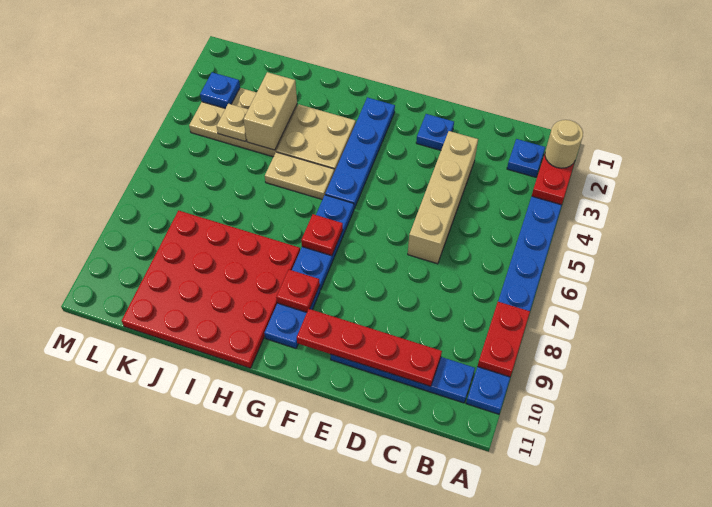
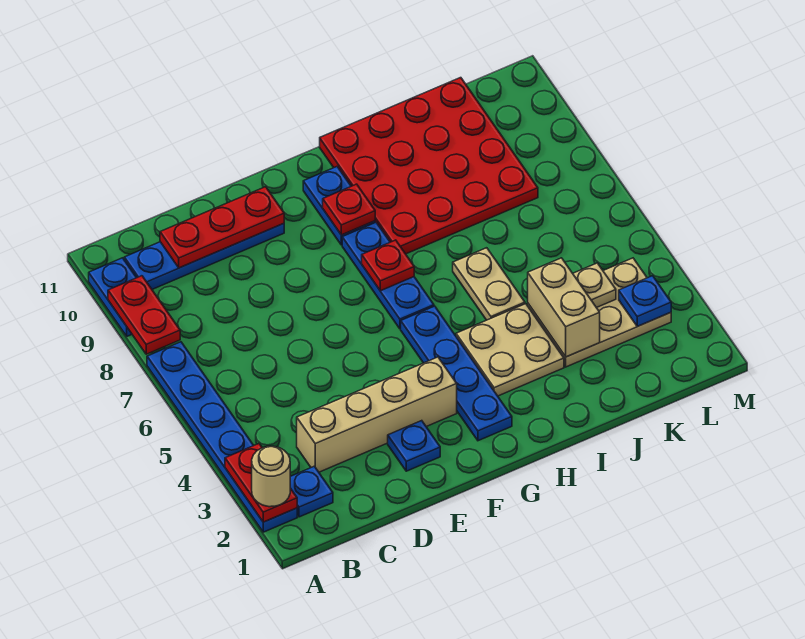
red plate C10:F10 level 2 -> red plate C10:E10 level 2
tan brick D3:D6 level 1 -> tan brick C3:F3 level 1
tan plate H5:I5 level 1 -> tan plate I5:I6 level 1

